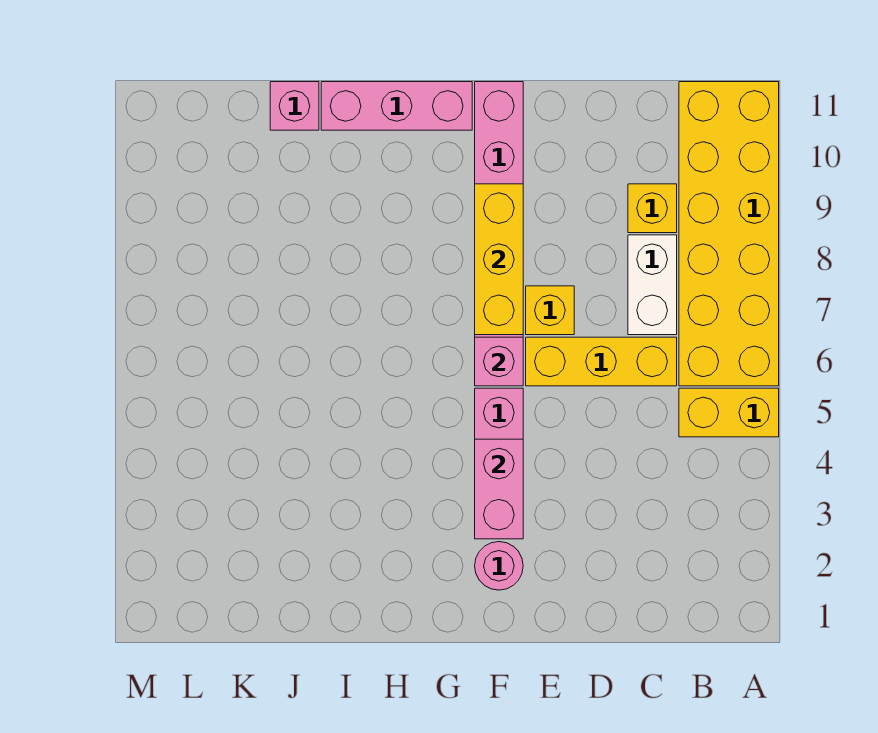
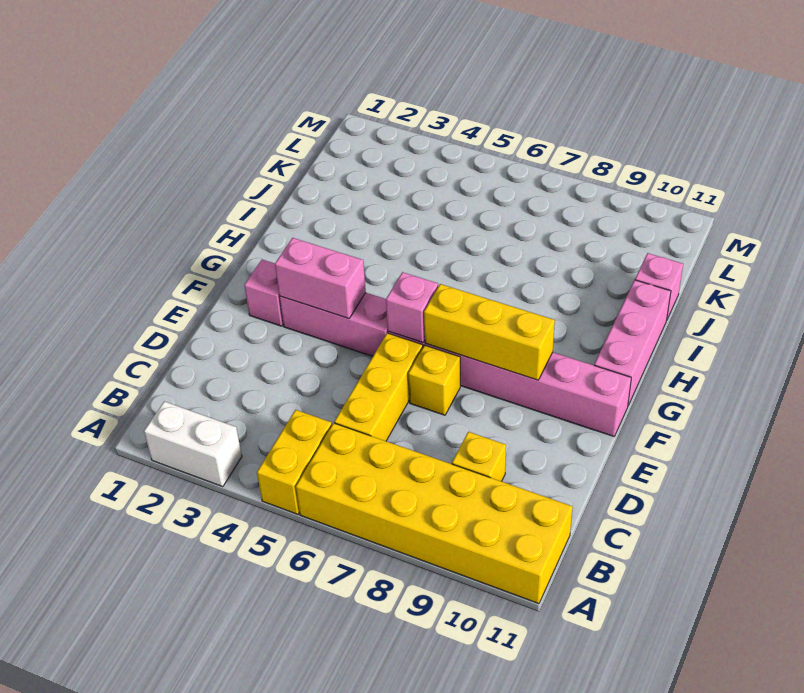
white brick C7:C8 level 1 -> white brick A2:A3 level 1
pink round brick F2 level 1 -> pink brick F2 level 1

